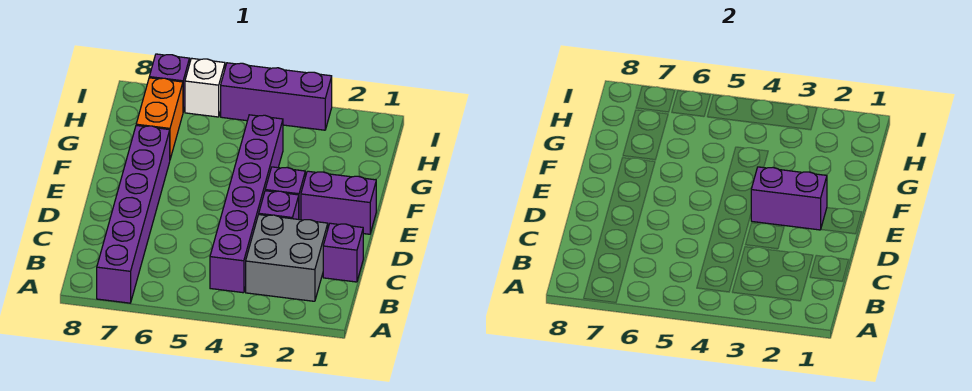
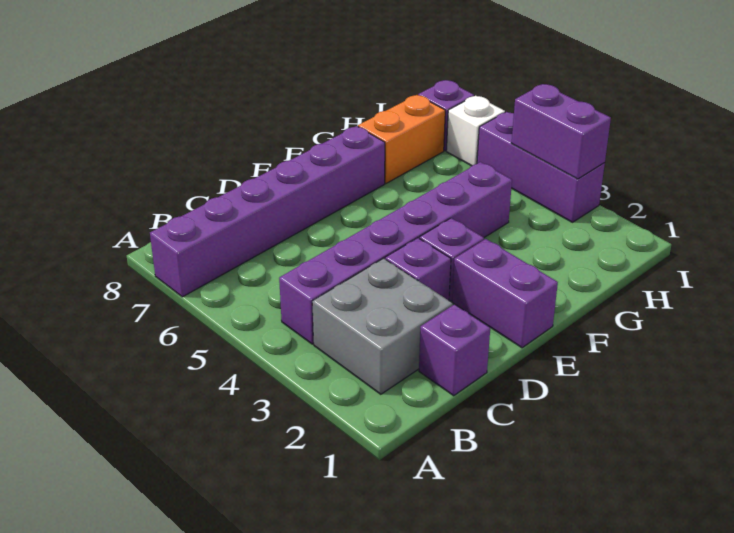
purple brick E2:E3 level 2 -> purple brick I3:I4 level 2

